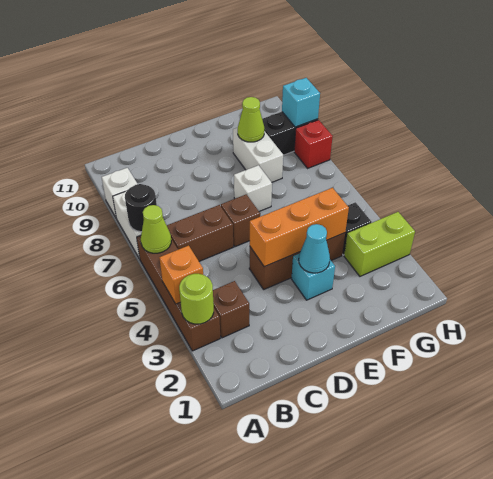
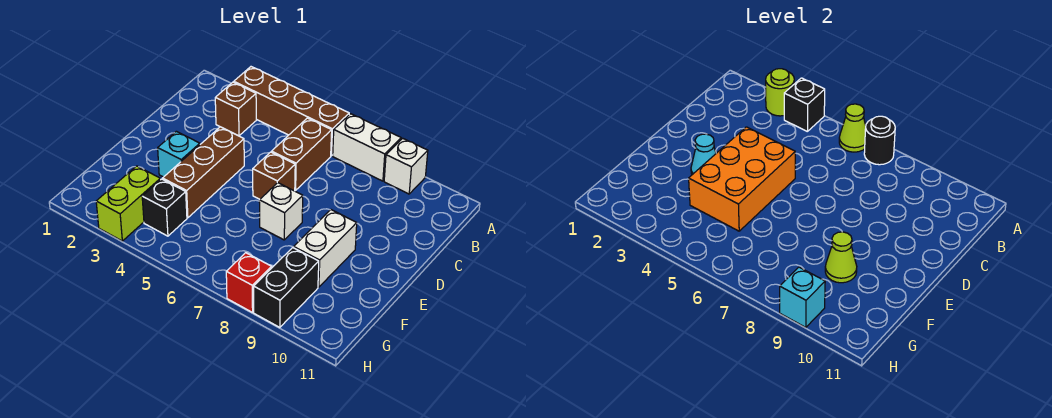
orange brick A4 level 2 -> black brick A4 level 2
orange brick D4:F4 level 2 -> orange brick D4:F5 level 2
white brick F8:F9 level 1 -> white brick E9:F9 level 1

